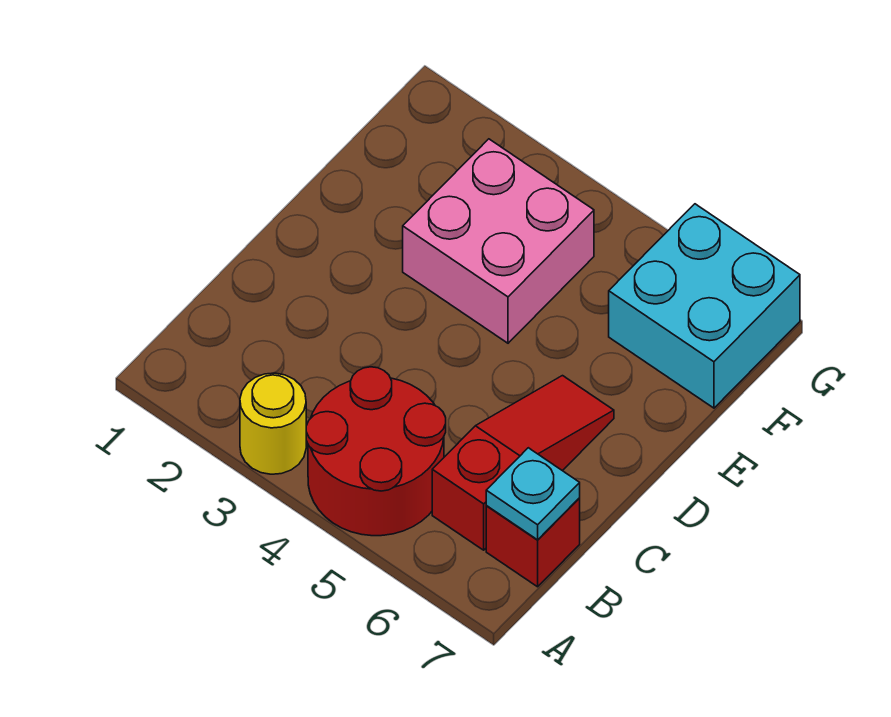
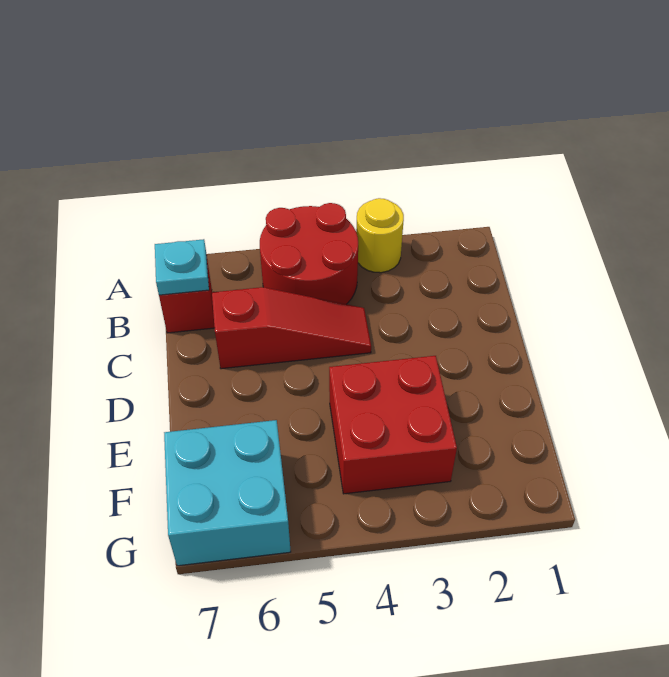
red slope B6:D6 level 1 top B -> red slope C4:C6 level 1 top 6
pink brick E3:F4 level 1 -> red brick E3:F4 level 1

